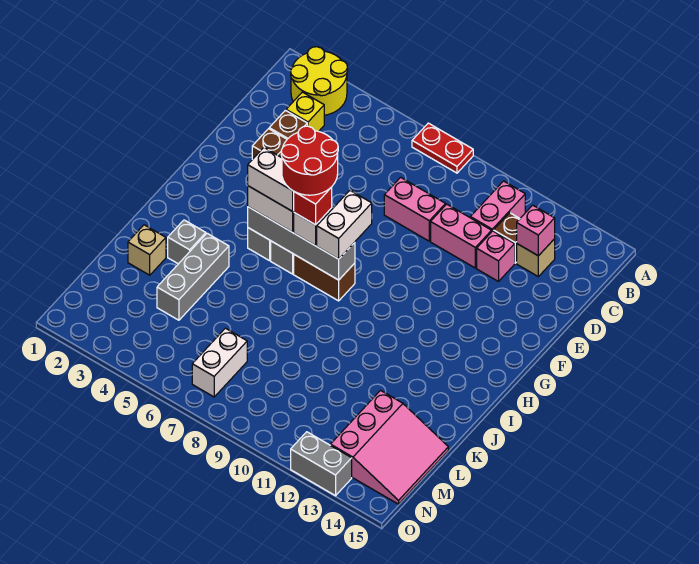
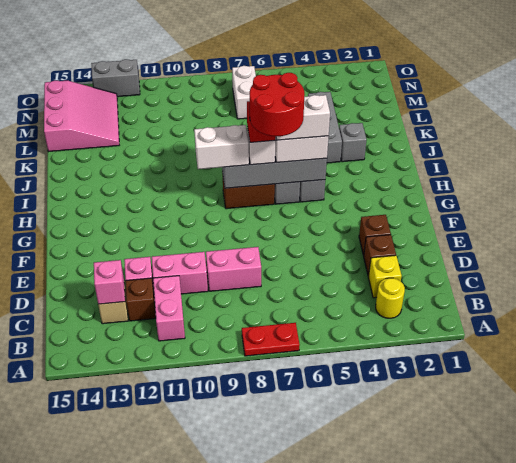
yellow round brick A2:B3 level 1 -> yellow round brick B3 level 1
white brick G8:H8 level 3 -> white brick H8:H9 level 3
tan brick K2 level 1 -> none
pink slope L13:N15 level 1 top 13 -> pink slope L13:N15 level 1 top 15

